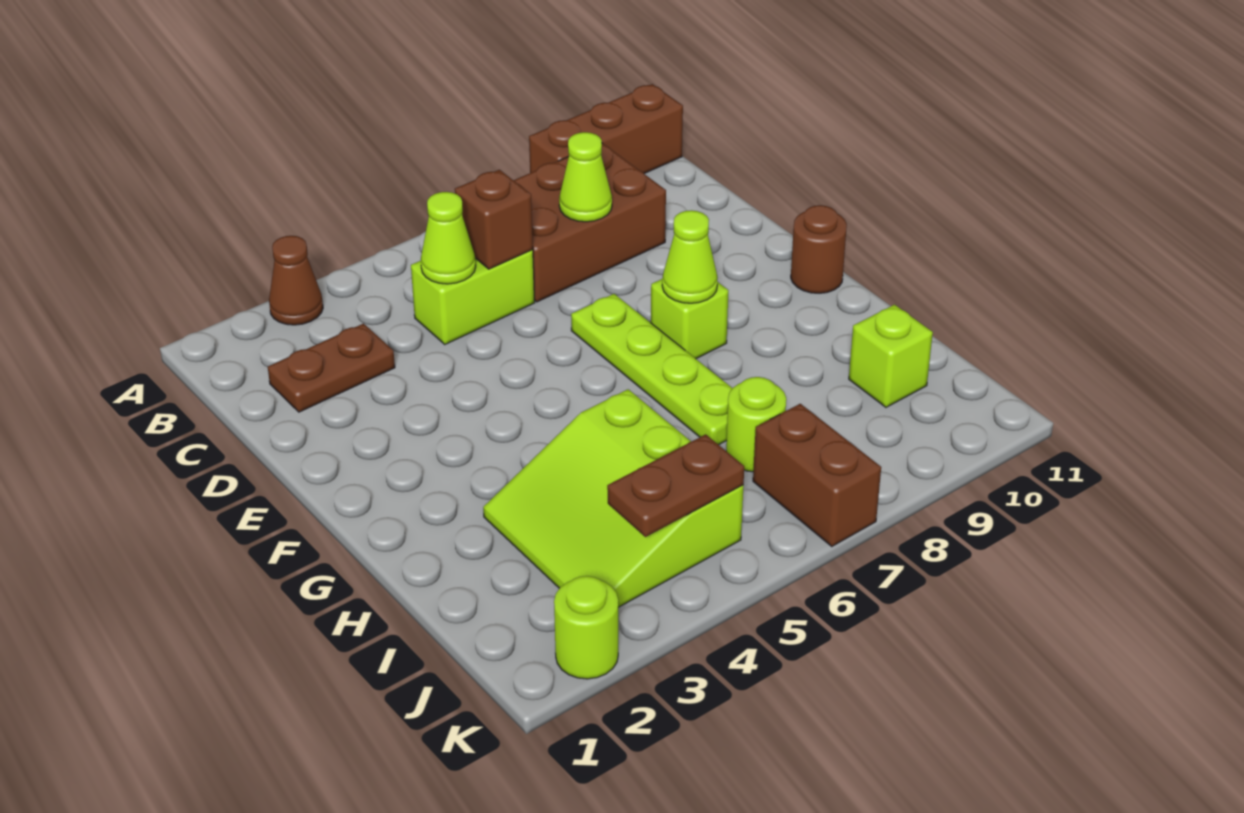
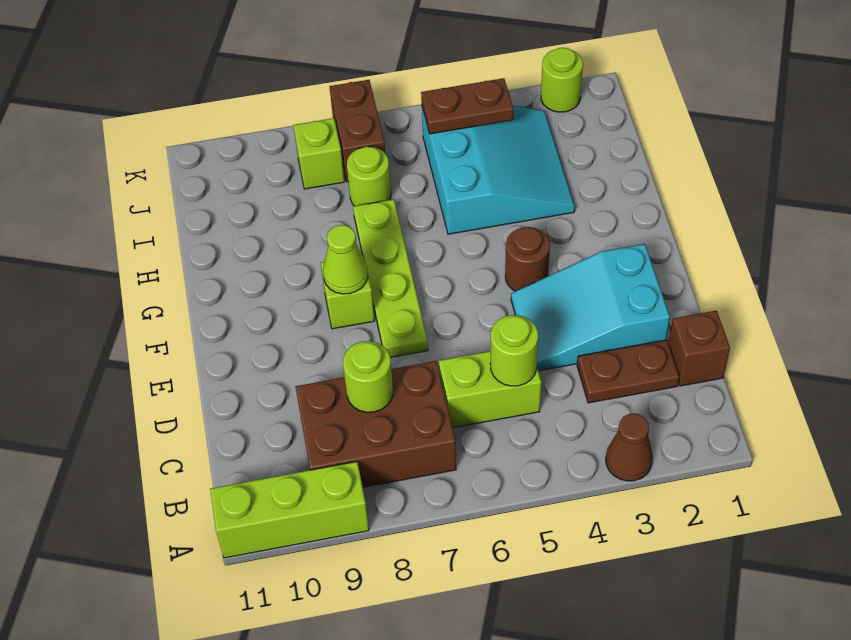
brown brick A9:A11 level 1 -> lime brick A9:A11 level 1
lime cone C5 level 2 -> lime round brick C5 level 2
brown brick C6 level 2 -> brown brick C1 level 1
lime cone C8 level 2 -> lime round brick C8 level 2
none -> cyan slope D2:E4 level 1 top 2
brown round brick F11 level 1 -> brown round brick F4 level 1
lime slope H3:J5 level 1 top 5 -> cyan slope H3:J5 level 1 top 5
lime brick I10 level 1 -> lime brick J8 level 1

